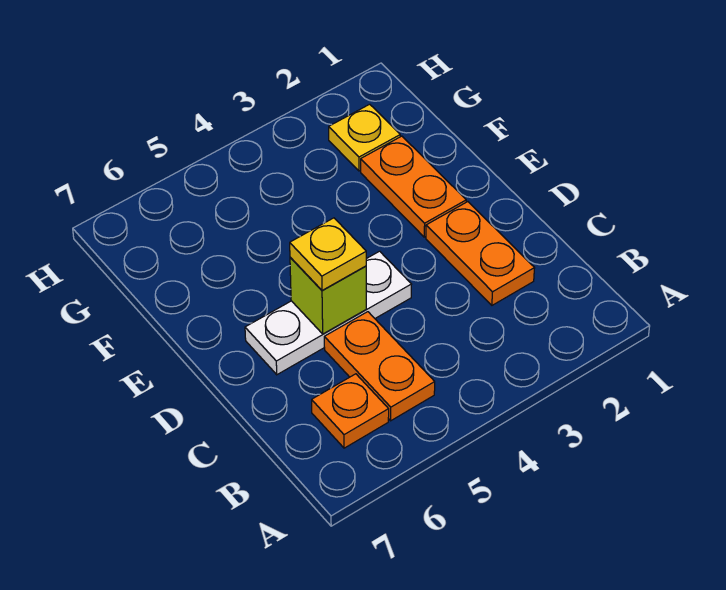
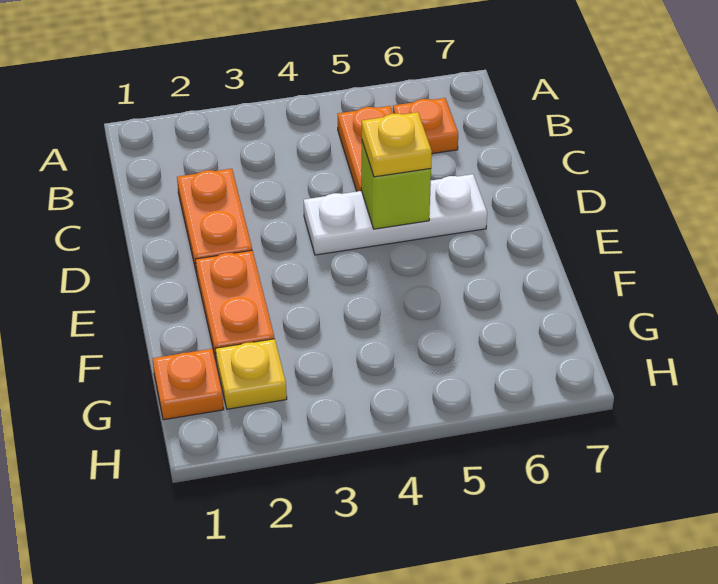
none -> orange plate G1 level 1

